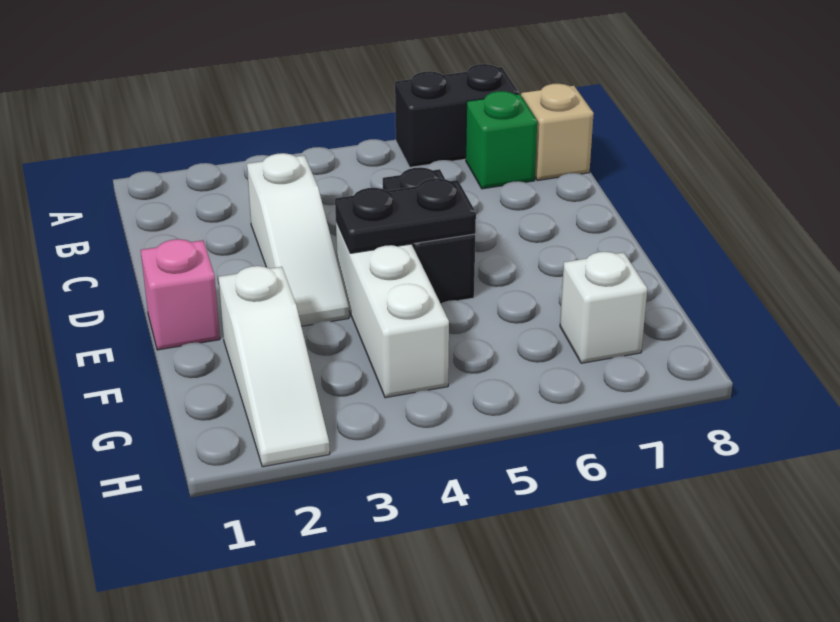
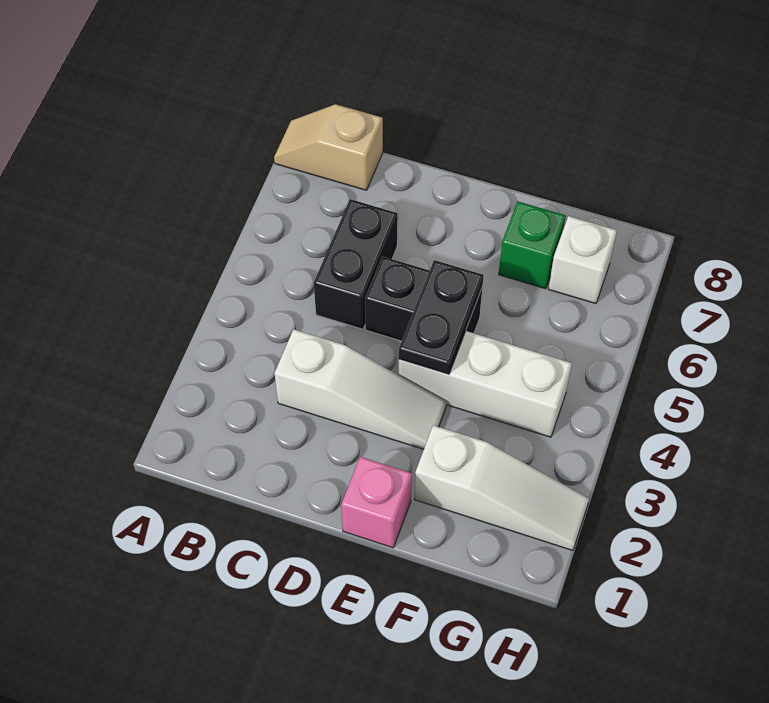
black brick A6:A7 level 1 -> black brick C5:C6 level 1
green brick B7 level 1 -> green brick F7 level 1

